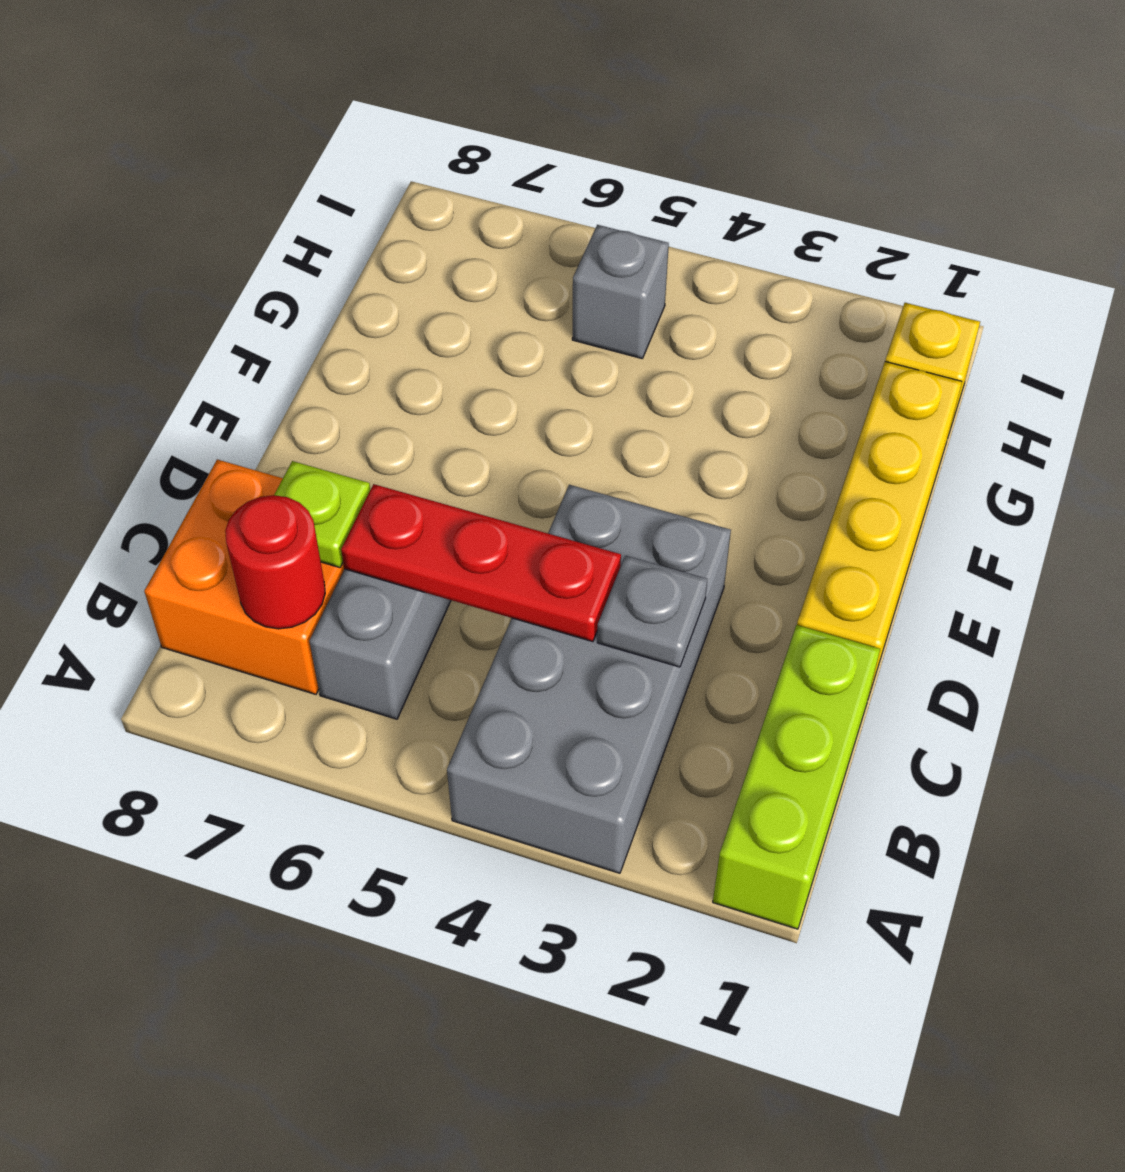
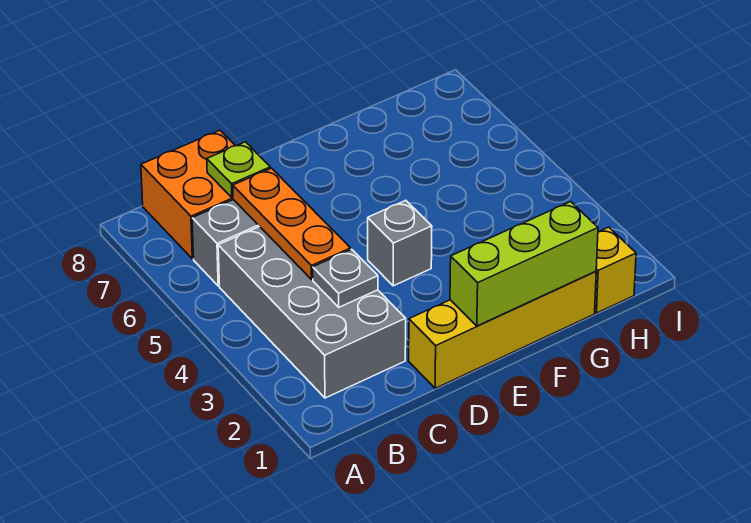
lime brick A1:C1 level 1 -> lime brick E1:G1 level 2
grey brick A3:D4 level 1 -> grey brick B2:C5 level 1
red round brick B7 level 2 -> none
red plate C4:C6 level 2 -> orange plate C4:C6 level 2
grey brick H5 level 1 -> grey brick E4 level 1

